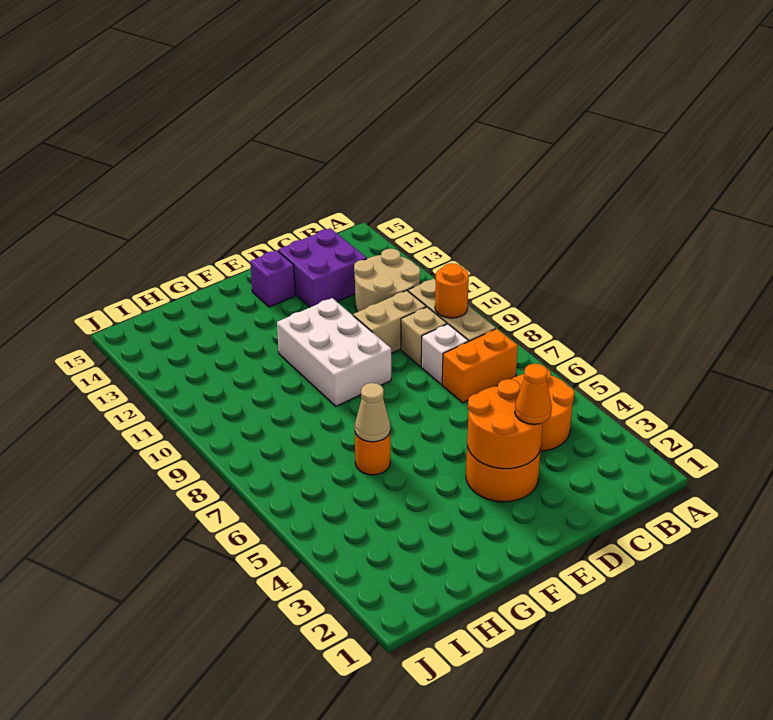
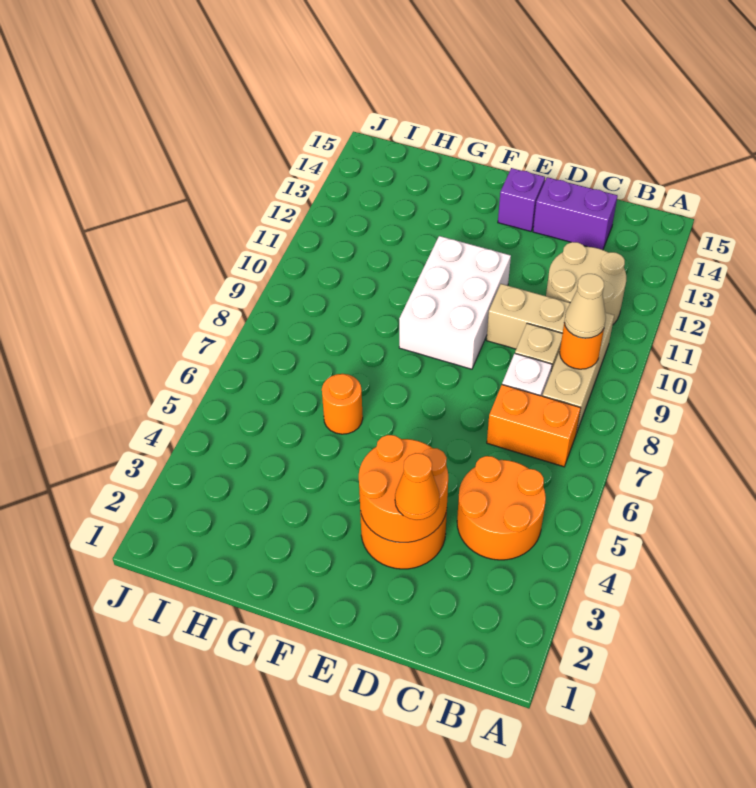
purple brick C13:D14 level 1 -> purple brick C14:D14 level 1
tan cone G6 level 2 -> tan cone B9 level 3

